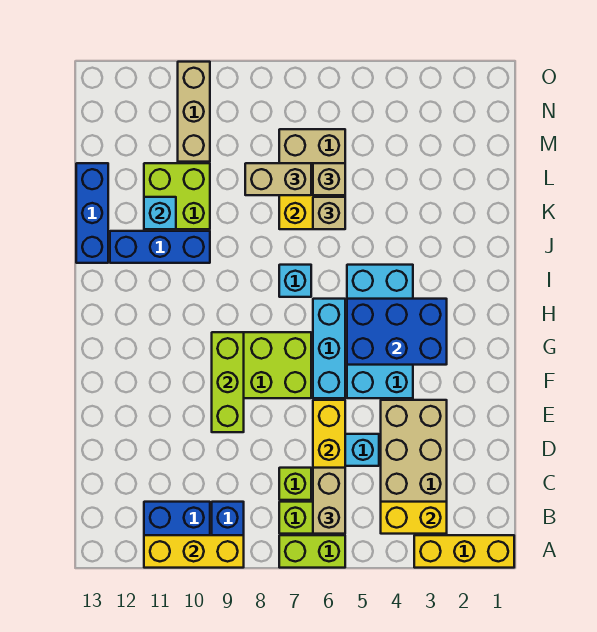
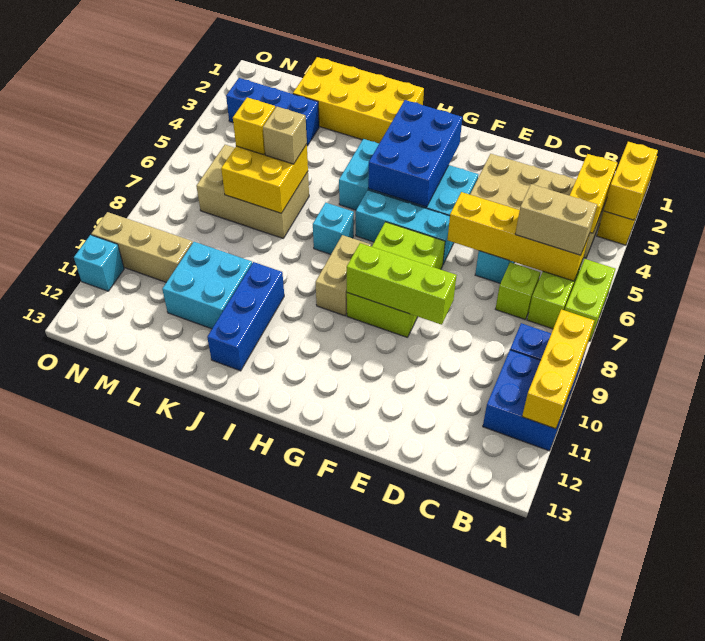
none -> yellow brick A2:A3 level 2
none -> yellow brick I1:L2 level 1
blue brick J13:L13 level 1 -> blue brick L3:N3 level 1
lime brick K10:L11 level 1 -> cyan brick K10:L11 level 1
cyan brick K11 level 2 -> cyan brick O11 level 1
tan brick L6 level 3 -> yellow brick L6 level 3
tan brick L7:L8 level 3 -> tan brick H8:H9 level 1

